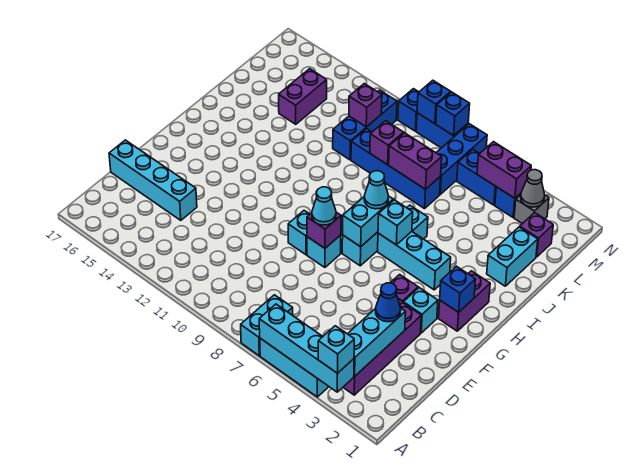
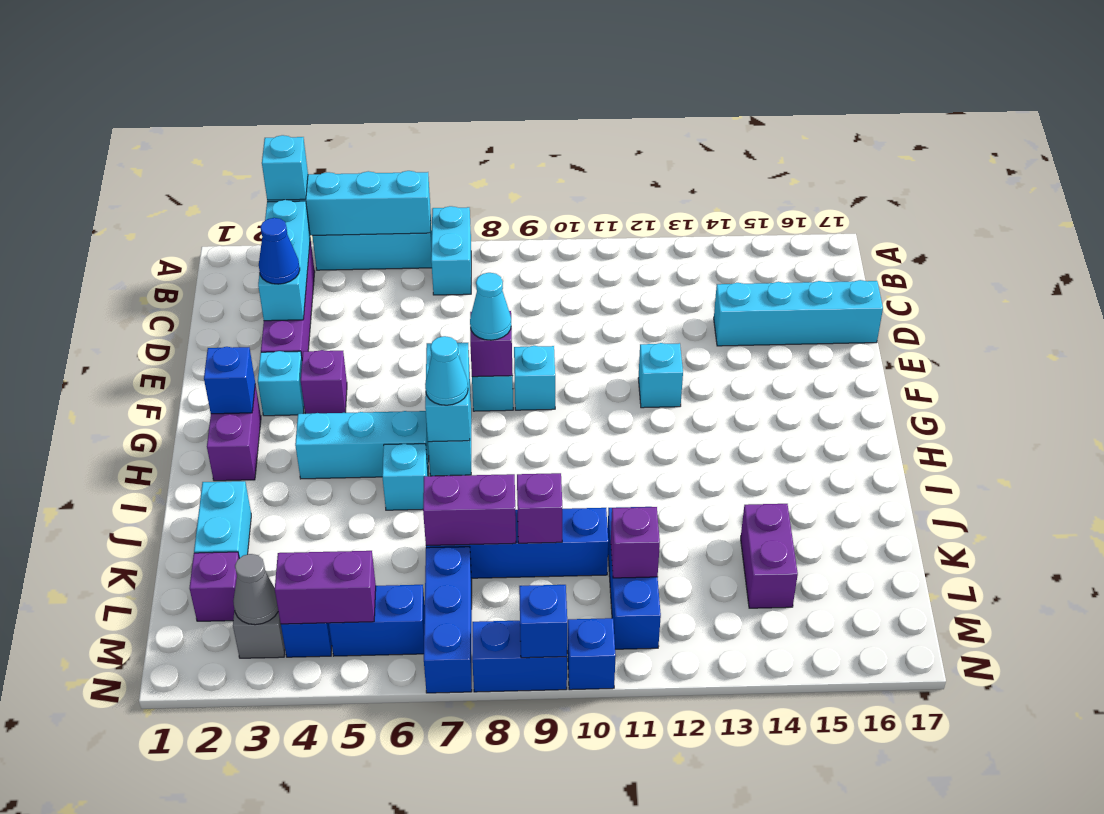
cyan brick H6 level 2 -> cyan brick F12 level 1
blue brick N8 level 2 -> none

